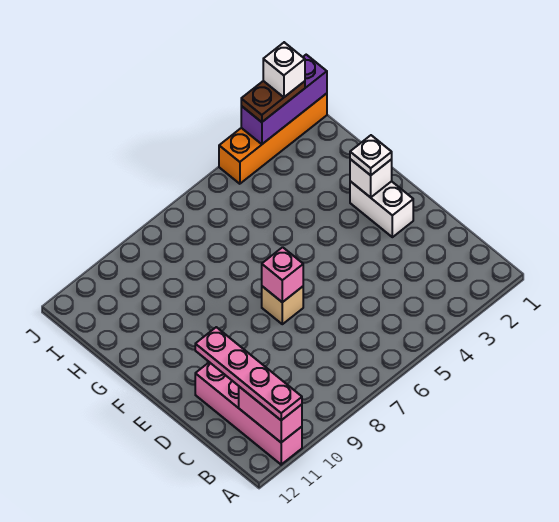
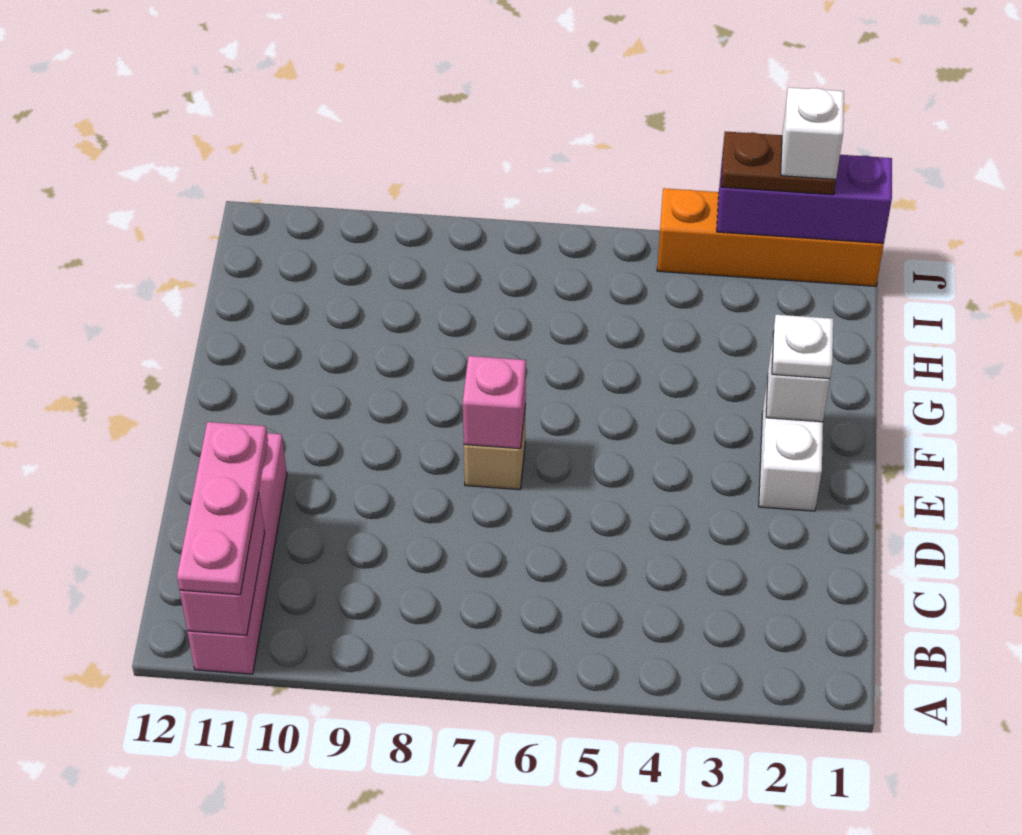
pink plate A11:D11 level 3 -> pink plate A11:C11 level 3

